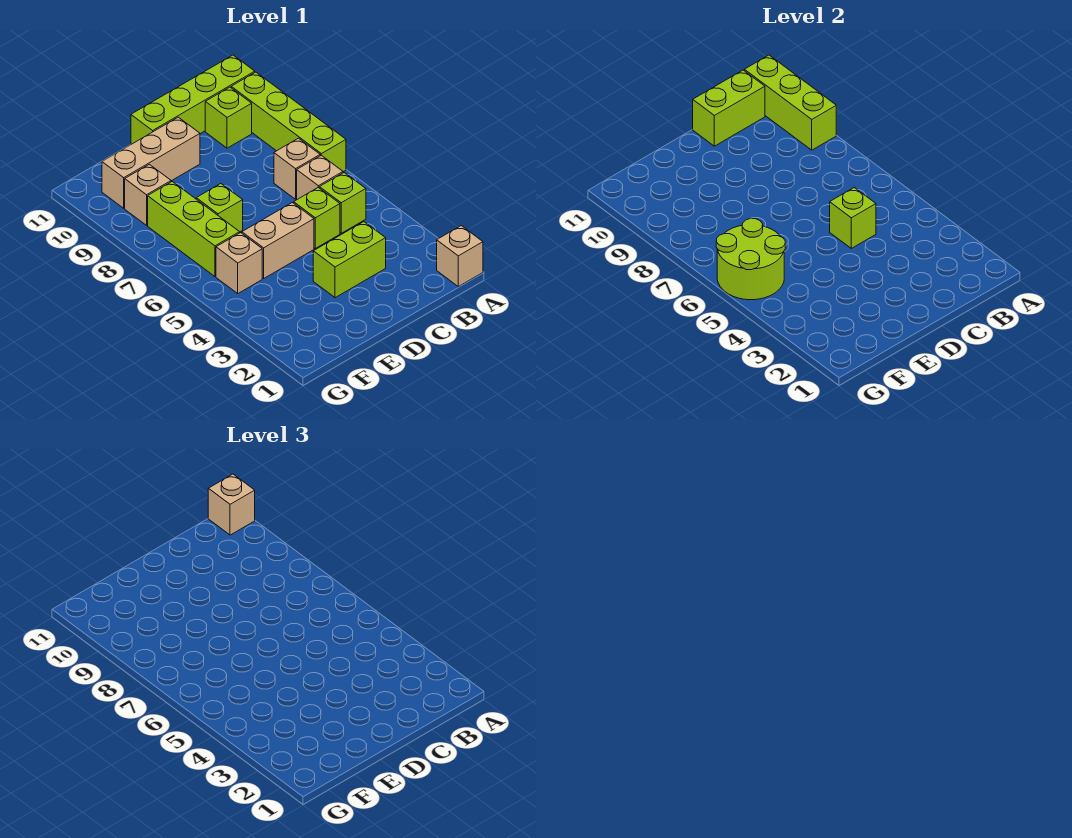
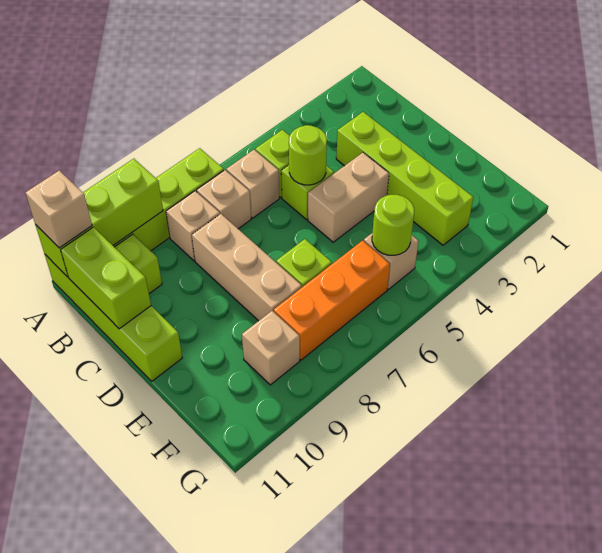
tan brick A1 level 1 -> tan brick B8 level 1
lime brick C3:D3 level 1 -> lime brick C3:F3 level 1
lime brick C5 level 2 -> lime round brick C5 level 2
tan brick D5:E5 level 1 -> tan brick D4:D5 level 1
tan brick D10:F10 level 1 -> tan brick C8:E8 level 1
lime round brick F5:G6 level 2 -> lime round brick F5 level 2
lime brick F6:F8 level 1 -> orange brick F6:F8 level 1

